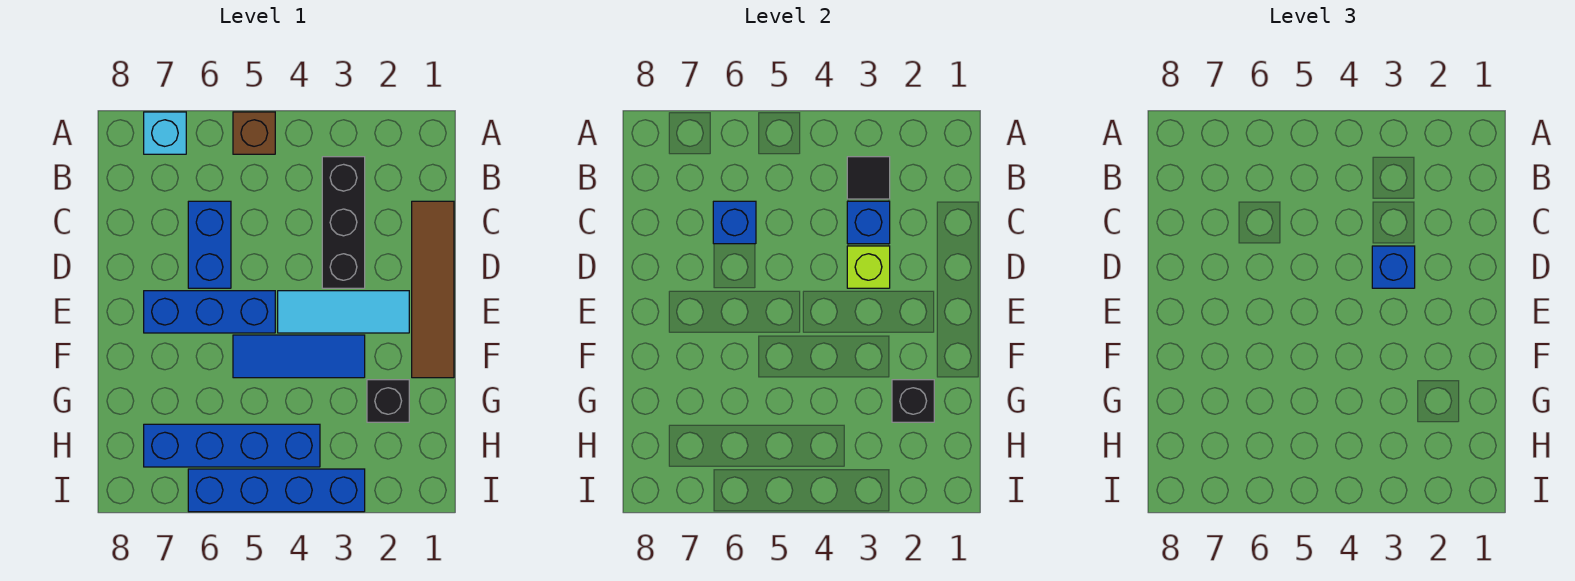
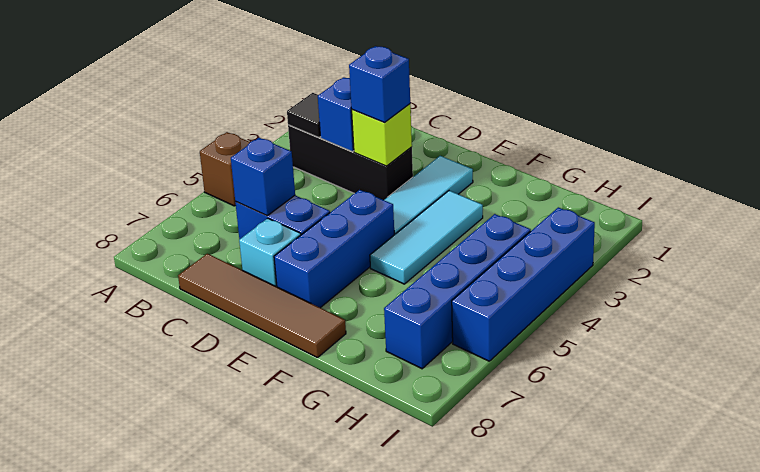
cyan brick A7 level 1 -> cyan brick D7 level 1
brown tile C1:F1 level 1 -> brown tile C8:F8 level 1
blue tile F3:F5 level 1 -> cyan tile F3:F5 level 1
black brick G2 level 1 -> none
black brick G2 level 2 -> none

